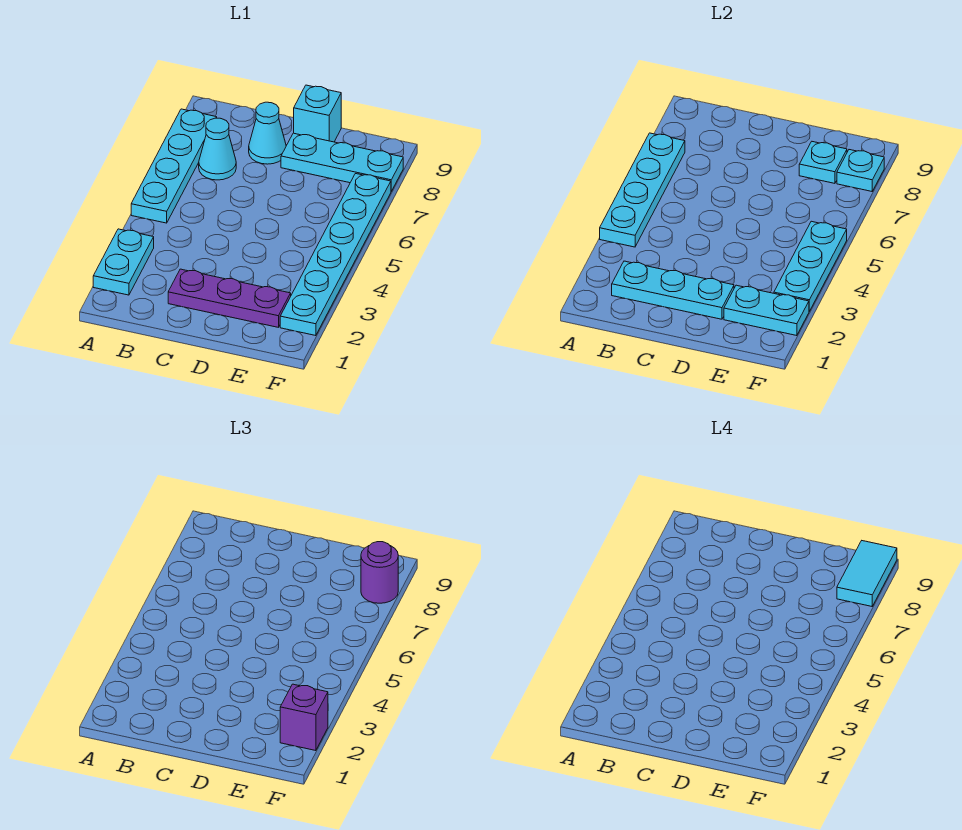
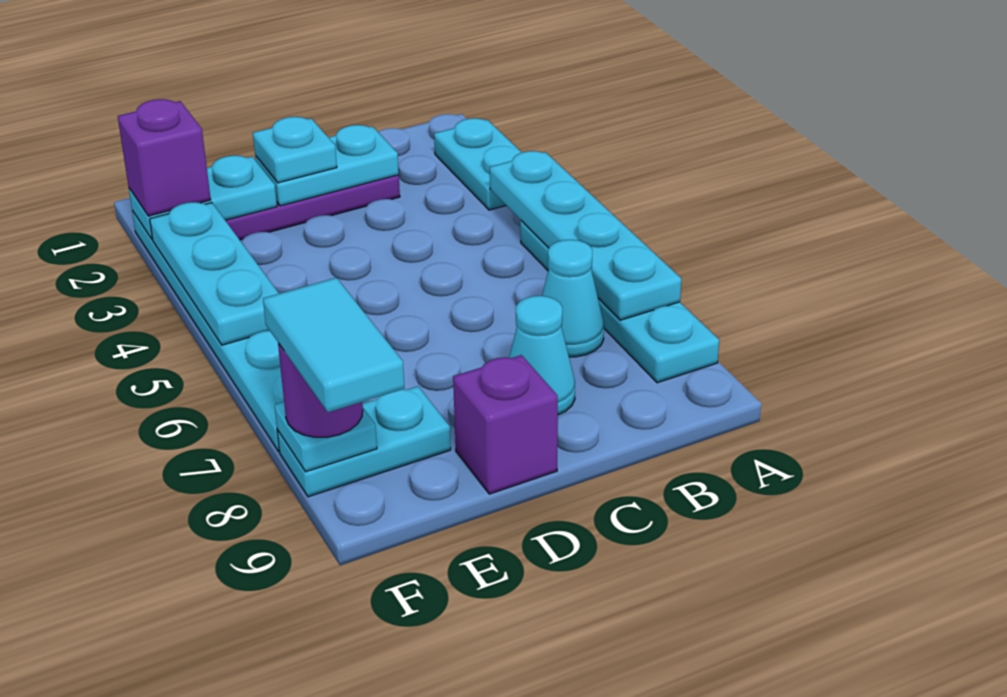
cyan plate B2:D2 level 2 -> cyan plate C2:D2 level 2
cyan plate D8:F8 level 1 -> cyan plate E8:F8 level 1
cyan brick D9 level 1 -> purple brick D9 level 1
cyan plate E8 level 2 -> cyan plate D2 level 3

